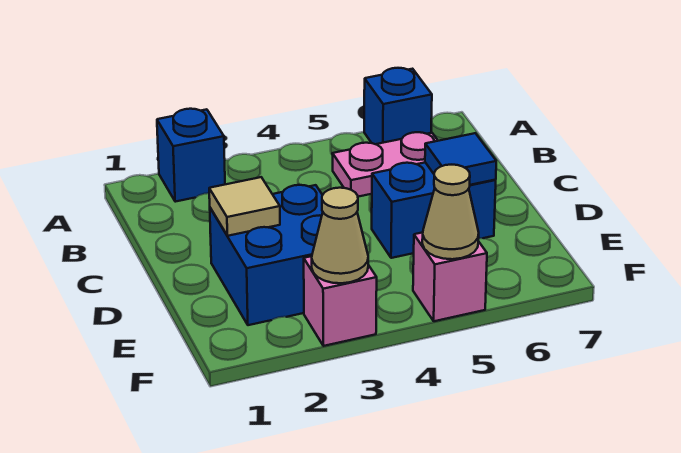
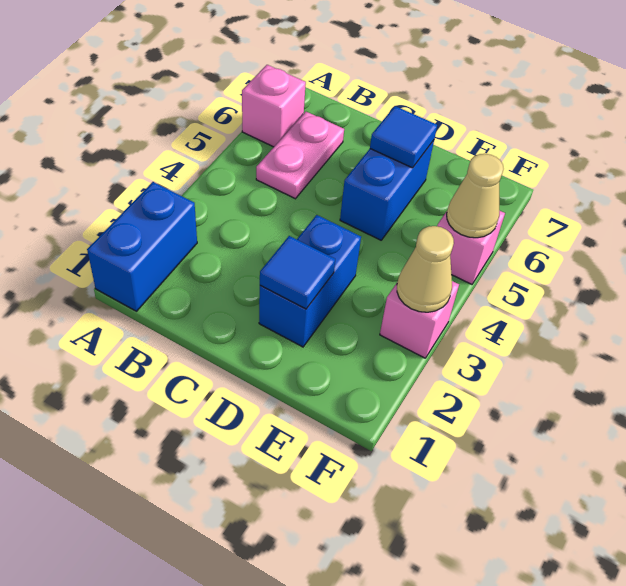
blue brick A2 level 1 -> blue brick A1:A2 level 1
blue brick A6 level 1 -> pink brick A6 level 1
blue brick D2:E3 level 1 -> blue brick D2:D3 level 1
tan tile D2 level 2 -> blue tile D2 level 2

